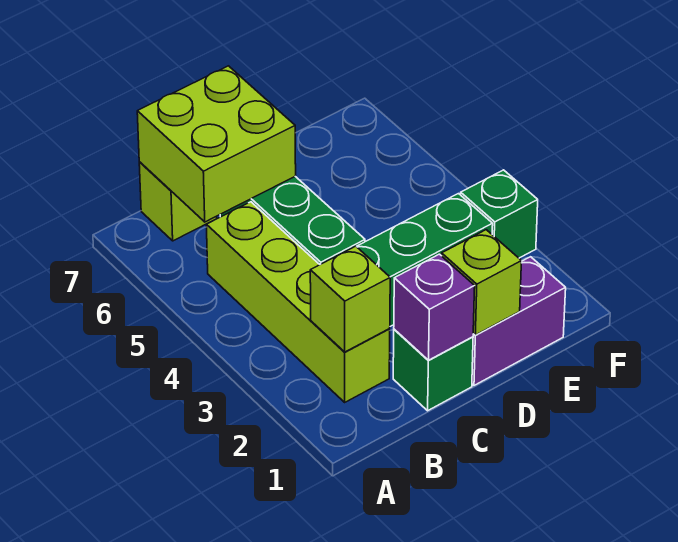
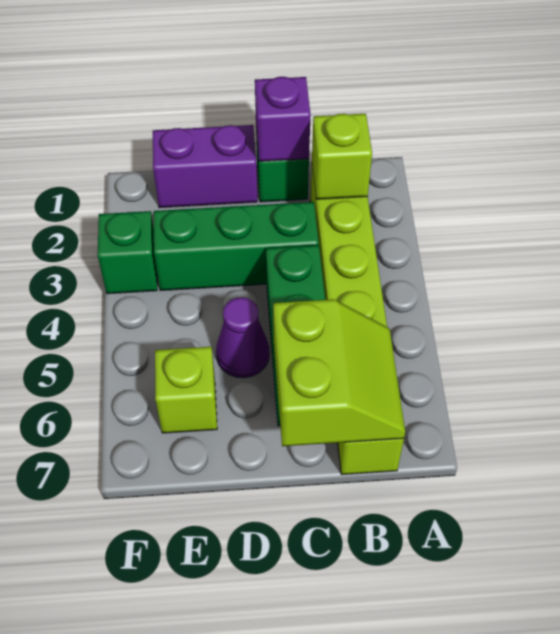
lime brick B6:C7 level 2 -> lime slope B6:C7 level 2 top C
lime brick D1 level 2 -> lime brick E6 level 1
none -> purple cone D5 level 1

